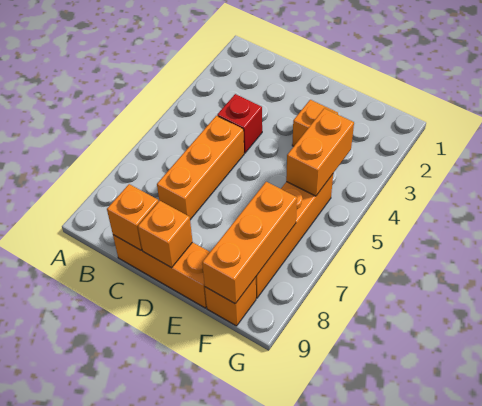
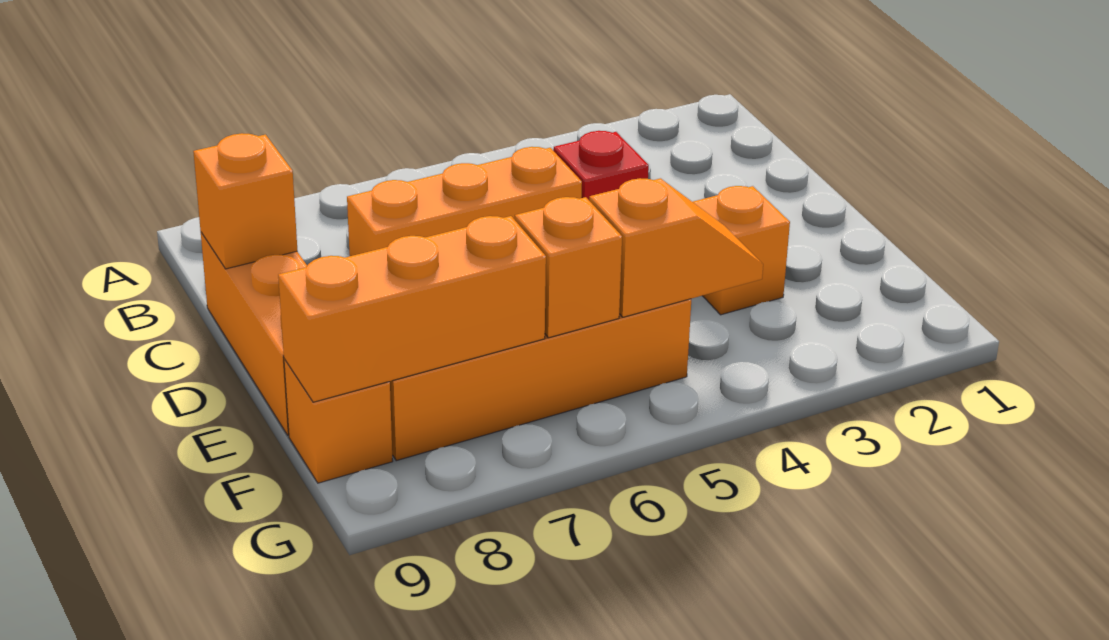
orange brick D9 level 2 -> orange brick F6 level 2
orange brick F4:F5 level 2 -> orange slope F4:F5 level 2 top 5

